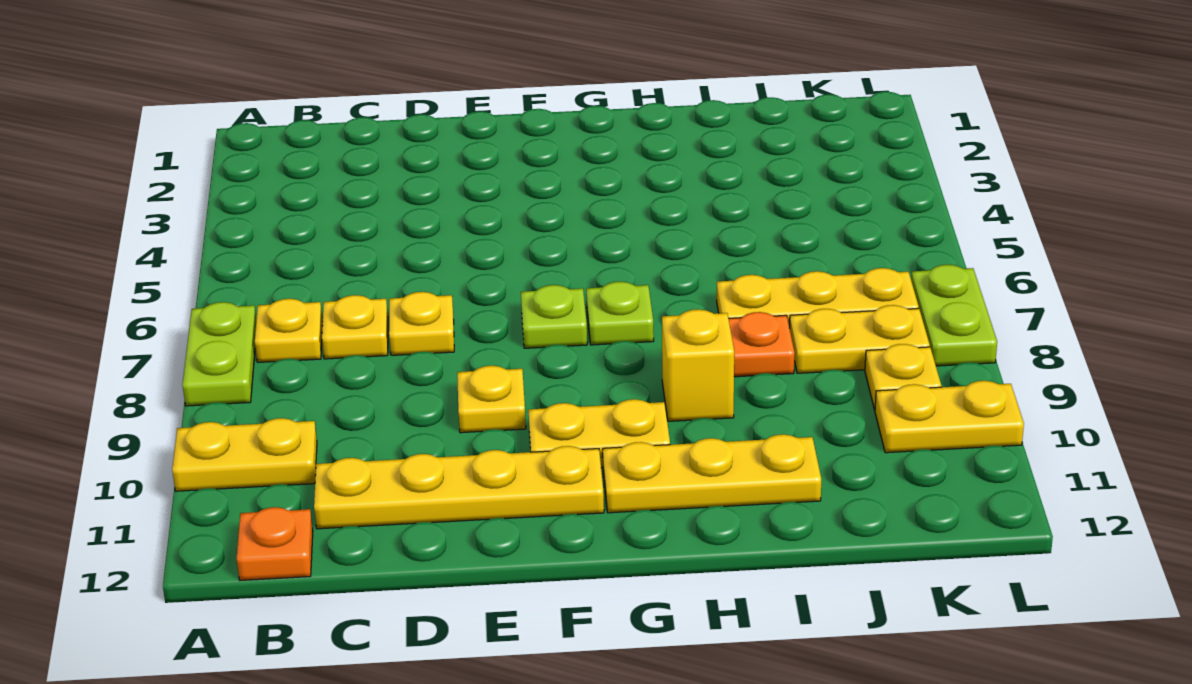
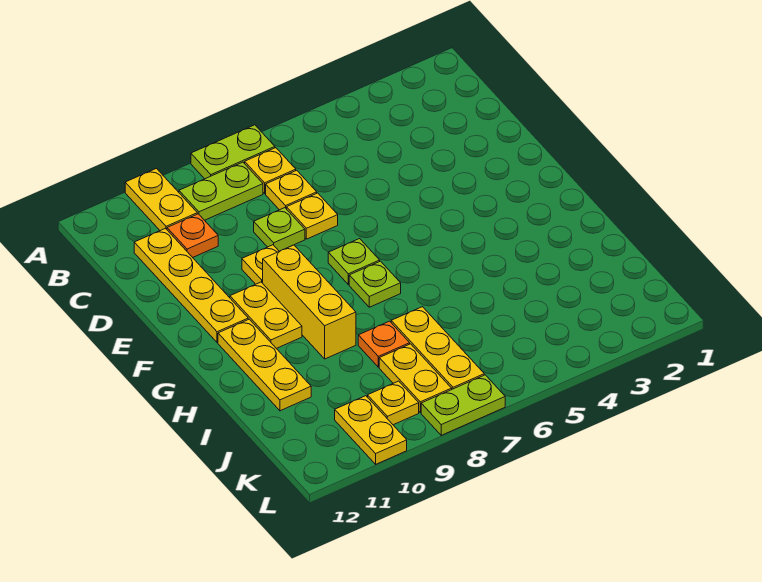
none -> lime plate B8:B9 level 1
orange plate B12 level 1 -> orange plate C10 level 1
none -> lime plate D8 level 1
yellow brick H9 level 1 -> yellow brick F9:H9 level 1

